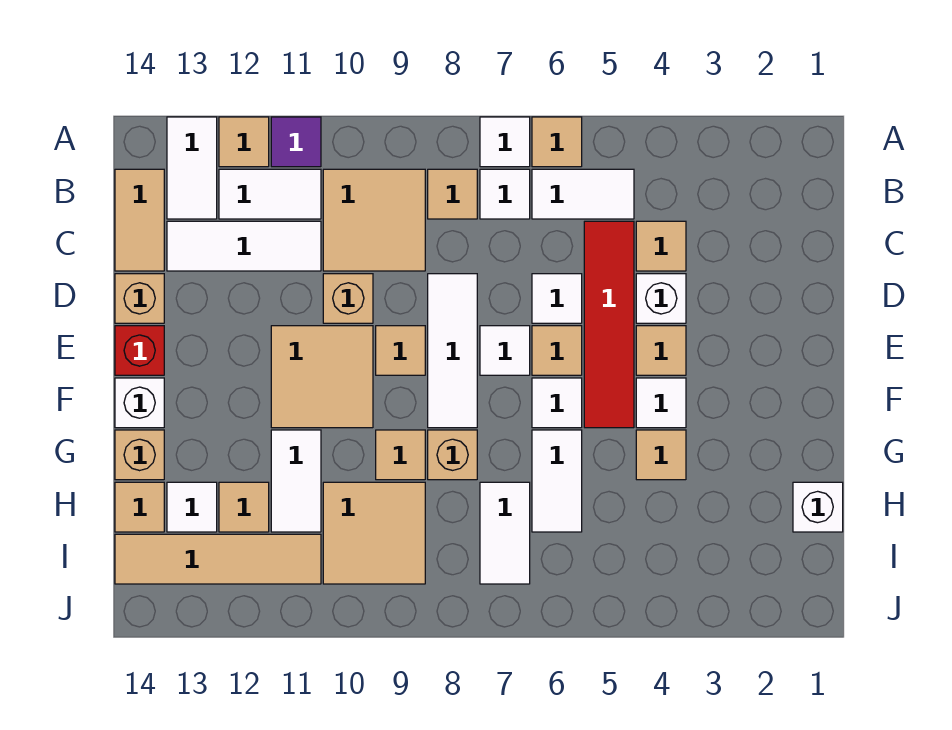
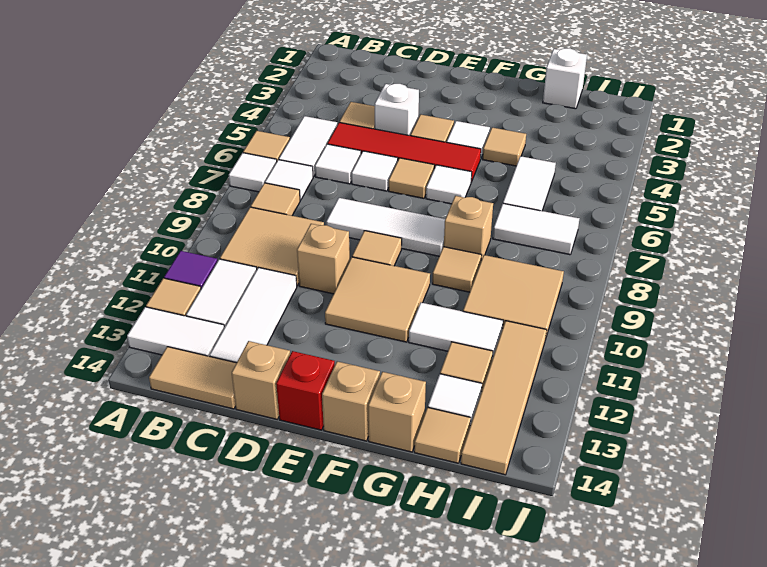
white tile E7 level 1 -> white tile C6 level 1
white brick F14 level 1 -> tan brick F14 level 1
white tile G6:H6 level 1 -> white tile H5:H6 level 1

